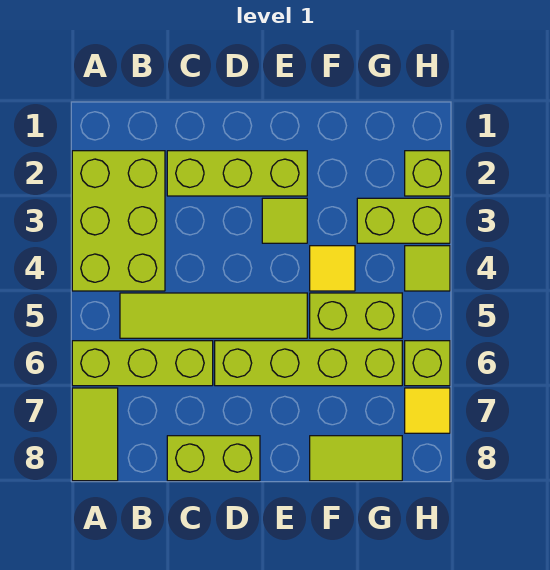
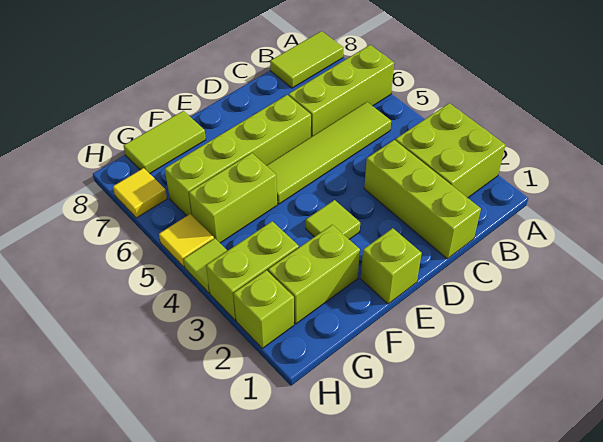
lime brick A2:B4 level 1 -> lime brick A2:B3 level 1
lime tile A7:A8 level 1 -> lime tile A8:B8 level 1
lime brick C2:E2 level 1 -> lime brick C1:C3 level 1
lime brick C8:D8 level 1 -> lime brick F2:G2 level 1
yellow tile F4 level 1 -> yellow tile H5 level 1
lime brick H6 level 1 -> lime brick E1 level 1

